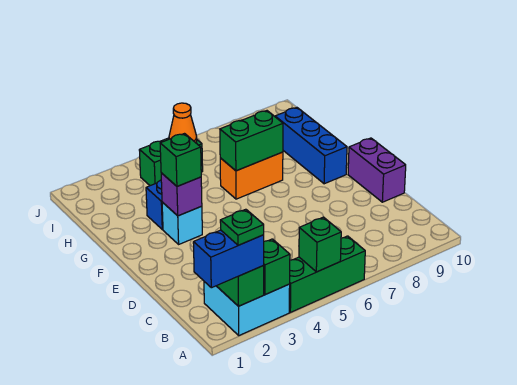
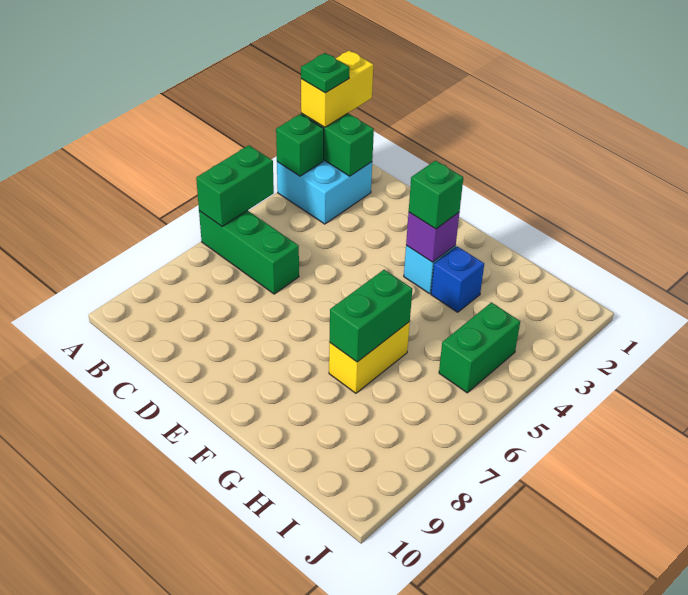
blue brick A1:A2 level 3 -> yellow brick A1:A2 level 3
green brick A4:A6 level 1 -> green brick A6:C6 level 1
green brick A5 level 2 -> green brick A5:A6 level 2
purple brick D10:E10 level 1 -> none
blue brick F9:H9 level 1 -> none
orange brick G6:G7 level 1 -> yellow brick G6:G7 level 1
orange cone I5 level 2 -> none

